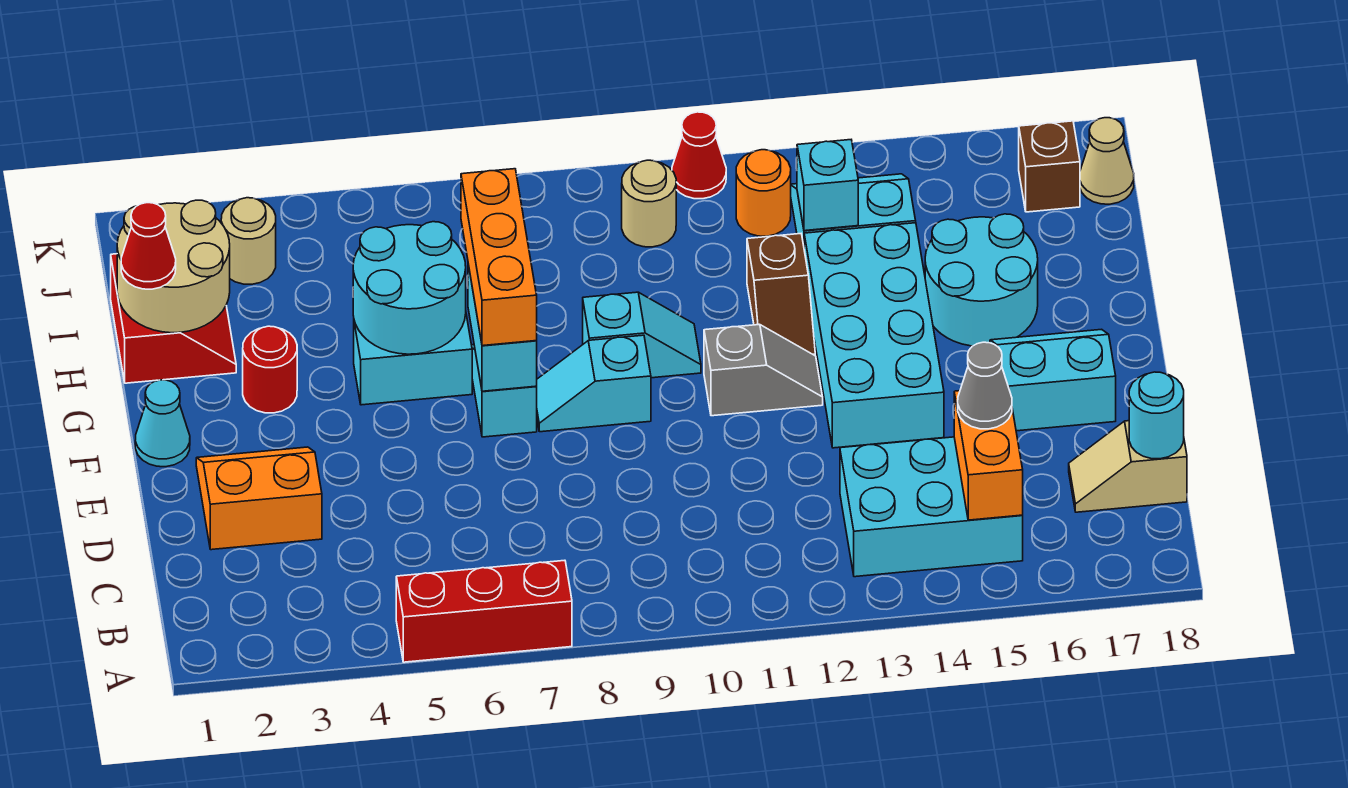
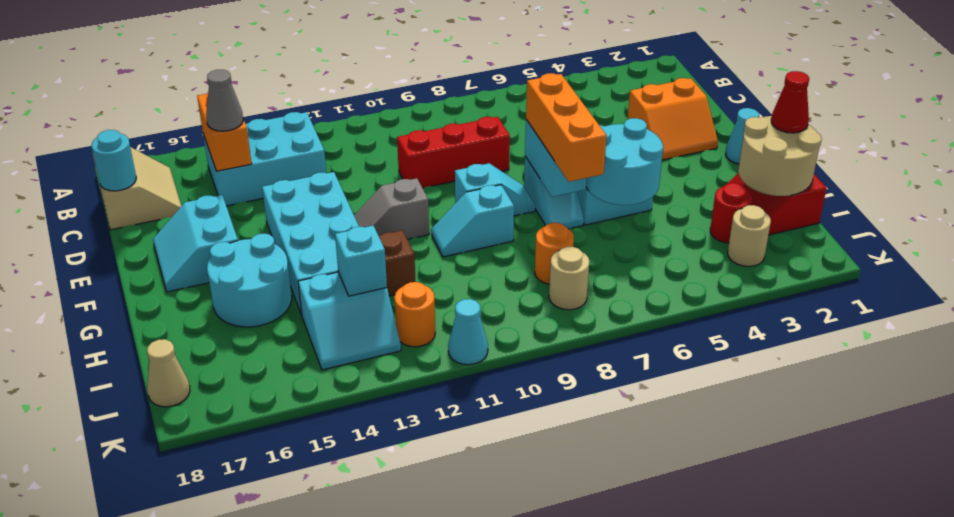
red brick A5:A7 level 1 -> red brick D8:D10 level 1
tan slope C17:C18 level 1 top 18 -> tan slope B17:C18 level 1 top 18
cyan slope E16:F17 level 1 top E -> cyan slope E16:F17 level 1 top 16
red round brick G3 level 1 -> red round brick I3 level 1
none -> orange round brick I8 level 1
tan round brick J10 level 1 -> tan round brick J8 level 1
brown brick J17 level 1 -> none
red cone K11 level 1 -> cyan cone K11 level 1

